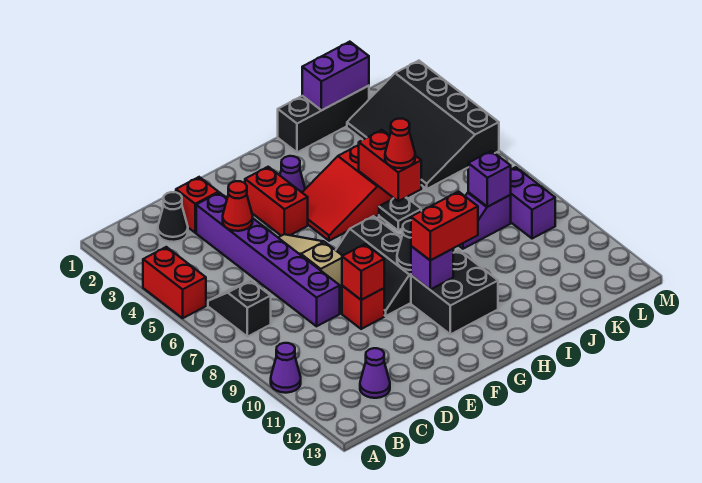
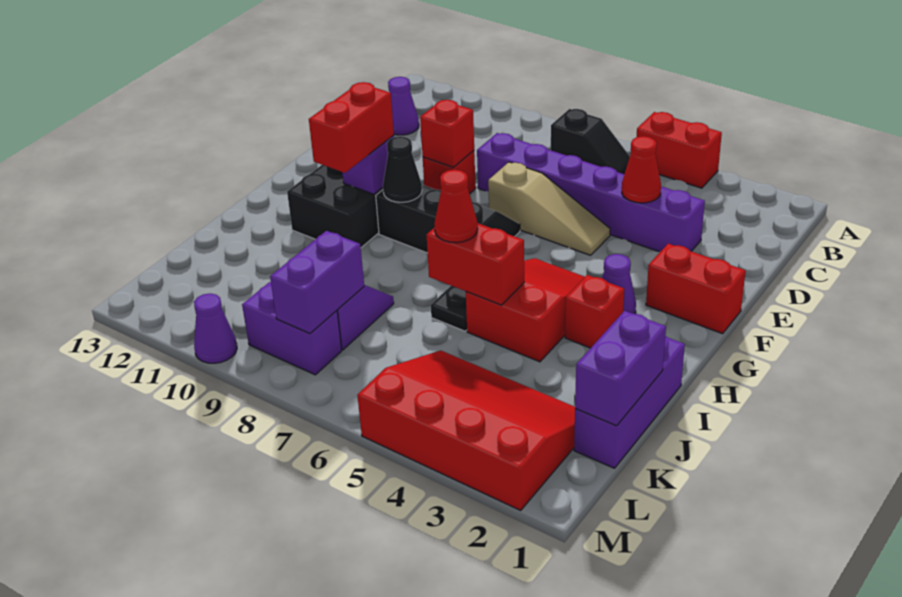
purple cone A10 level 1 -> purple cone M10 level 1
black cone C2 level 1 -> none
red brick D2 level 1 -> red brick H3 level 1
red brick F3:F4 level 1 -> red brick F1:F2 level 1
black brick I1:K1 level 1 -> purple brick I1:K1 level 1
black slope K2:M5 level 1 top M -> red slope K2:M5 level 1 top M
purple brick K8 level 2 -> purple brick K8:L8 level 2

